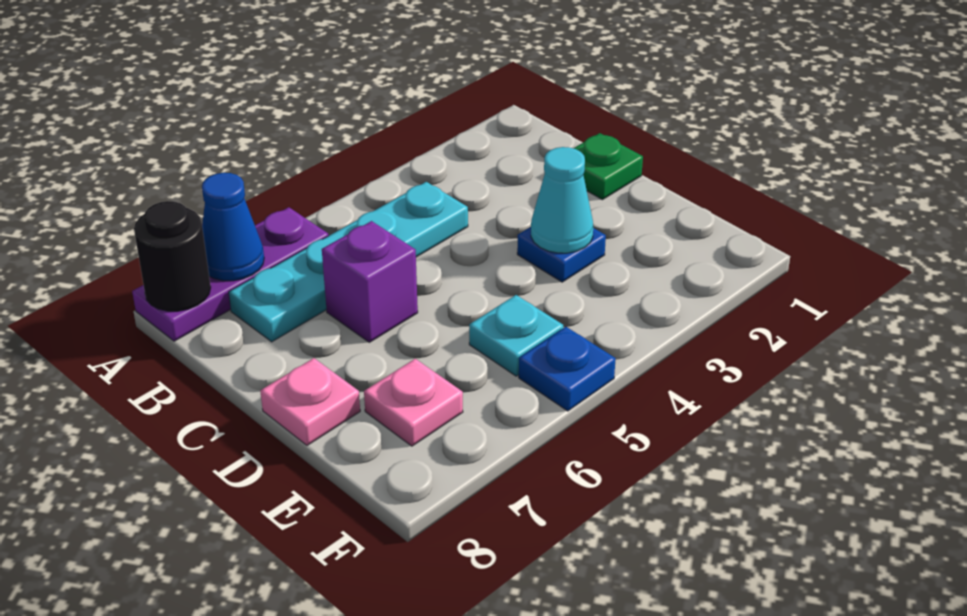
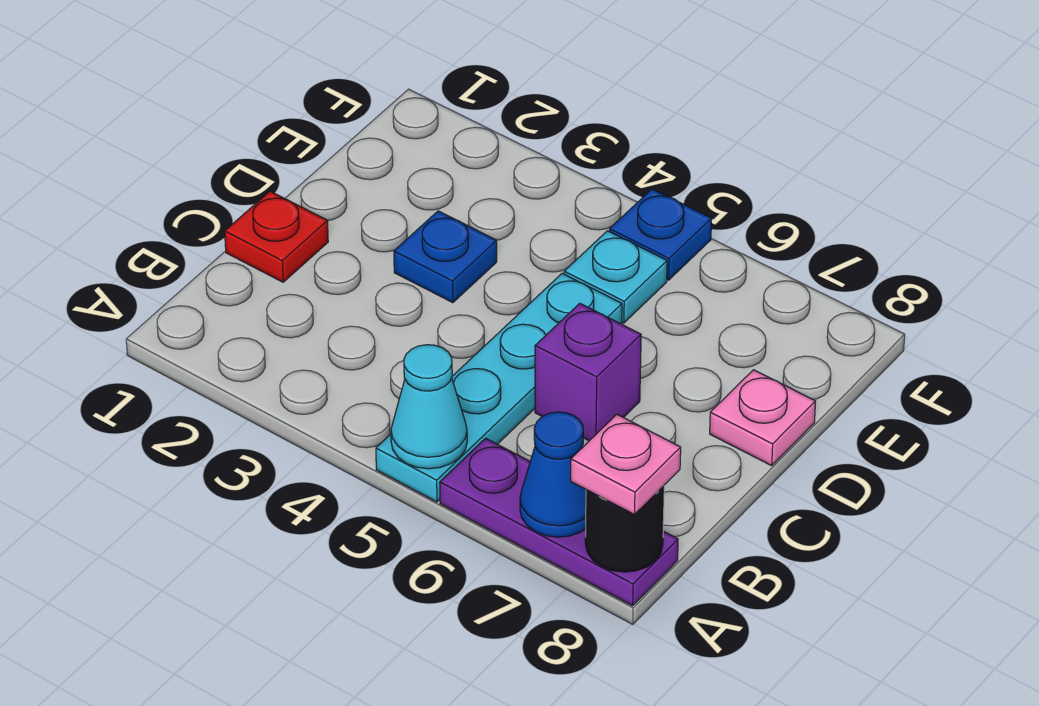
cyan plate B4:B7 level 1 -> cyan plate A5:D5 level 1
green plate C1 level 1 -> red plate C1 level 1
cyan cone D3 level 2 -> cyan cone A5 level 2
pink plate E7 level 1 -> pink plate A8 level 3

